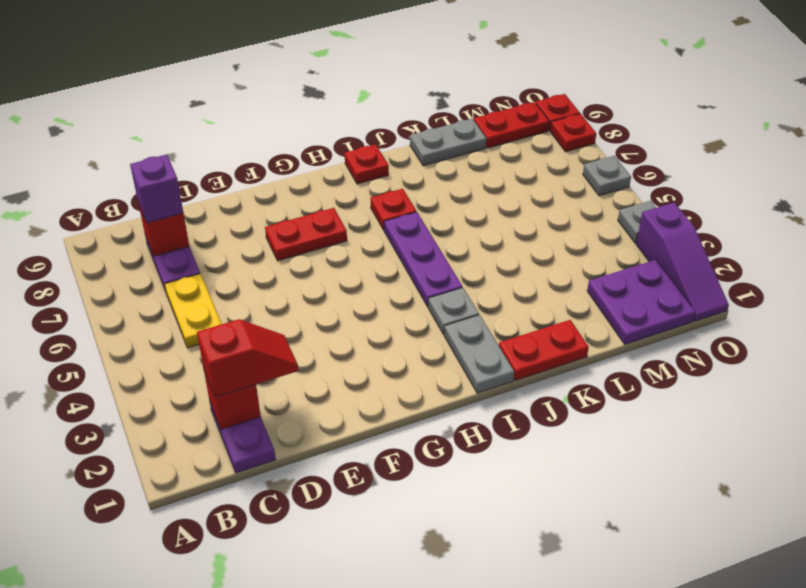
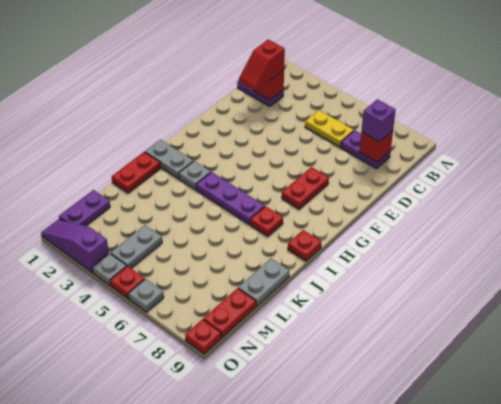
purple plate M1:N2 level 1 -> purple plate M1:N1 level 1
none -> grey plate M4:N4 level 1
red plate O8 level 1 -> red plate O5 level 1

